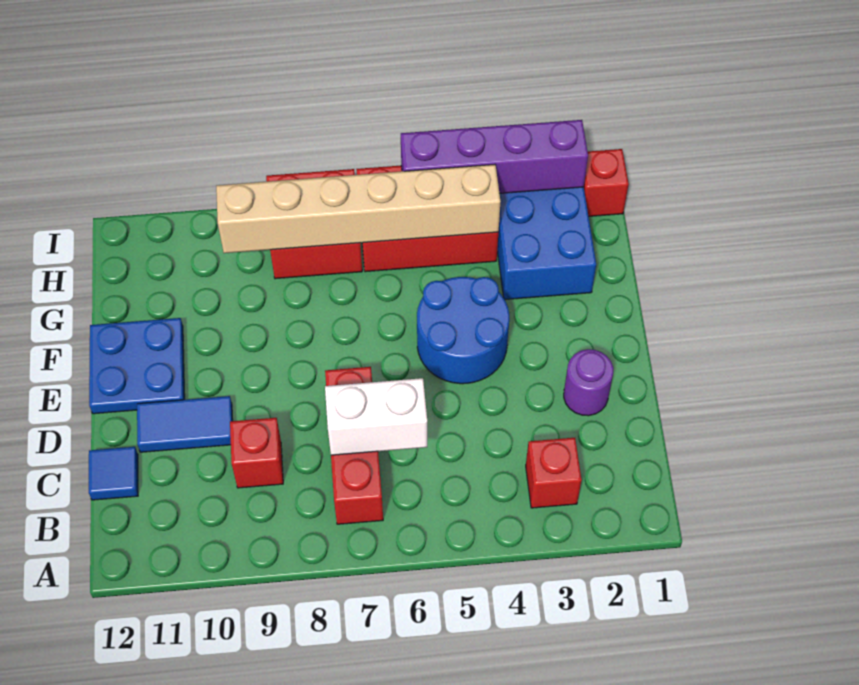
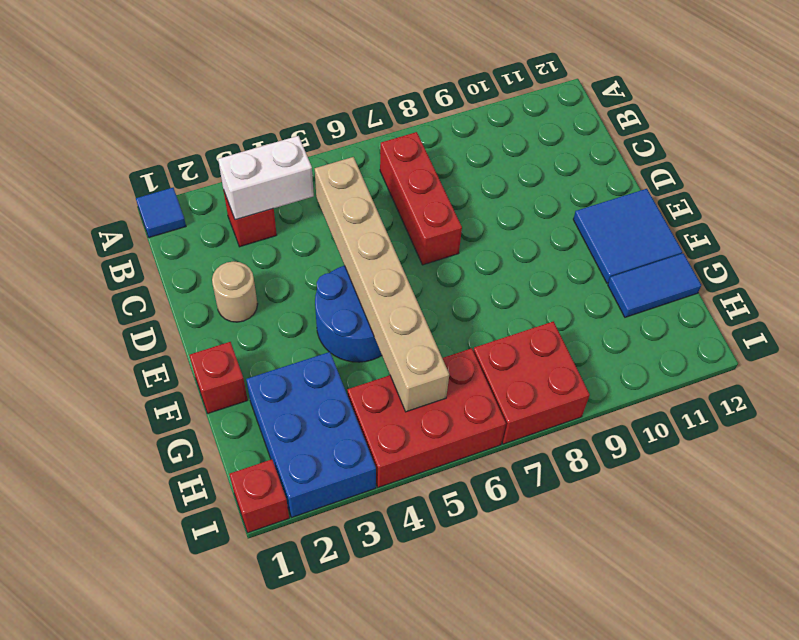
white brick C6:C7 level 2 -> white brick B3:B4 level 2
red brick C9 level 1 -> red brick F1 level 1
blue tile C12 level 1 -> blue tile A1 level 1
purple round brick D2 level 1 -> tan round brick D2 level 1
blue tile D10:D11 level 1 -> blue tile G11:G12 level 1
blue plate E11:F12 level 1 -> blue tile E11:F12 level 1
tan brick H4:H9 level 2 -> tan brick C5:H5 level 2
purple brick I2:I5 level 2 -> none

